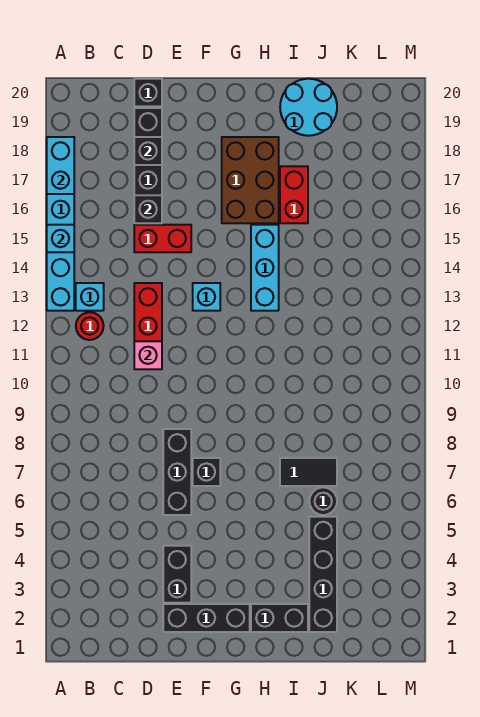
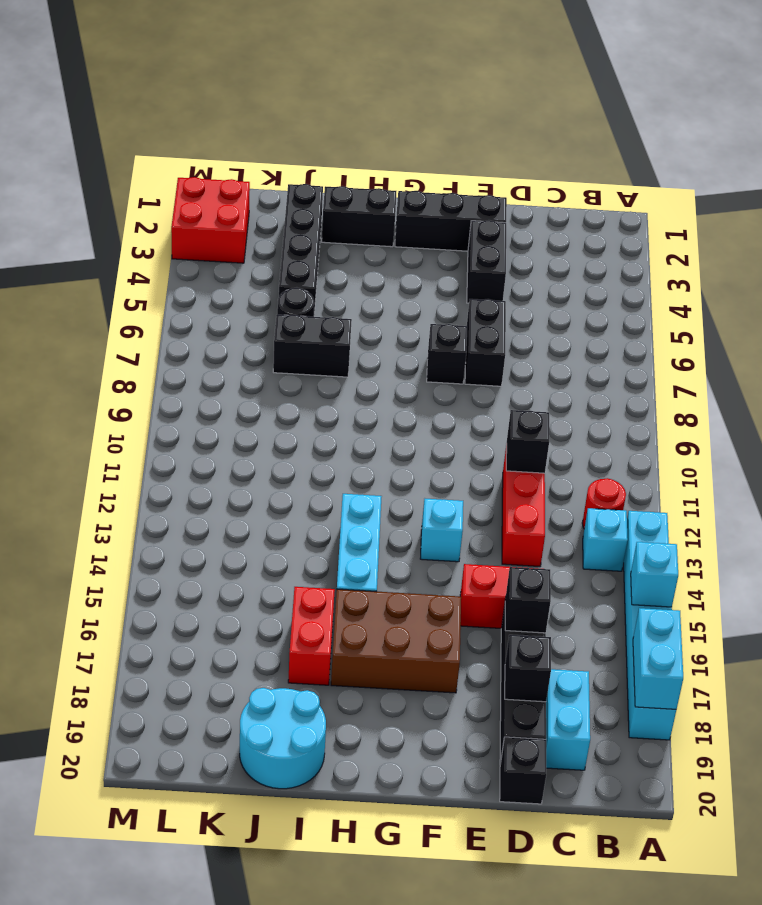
none -> cyan brick C18:C19 level 1
pink brick D11 level 2 -> black brick D11 level 2
black brick E6:E8 level 1 -> black brick E6:E7 level 1
brown brick G16:H18 level 1 -> brown brick F16:H17 level 1
black tile I7:J7 level 1 -> black brick I7:J7 level 1
none -> red brick L2:M3 level 1

